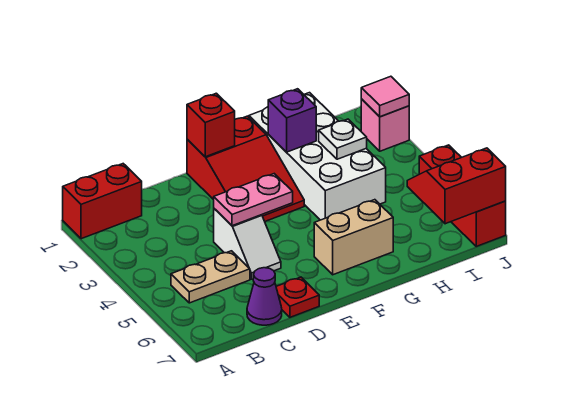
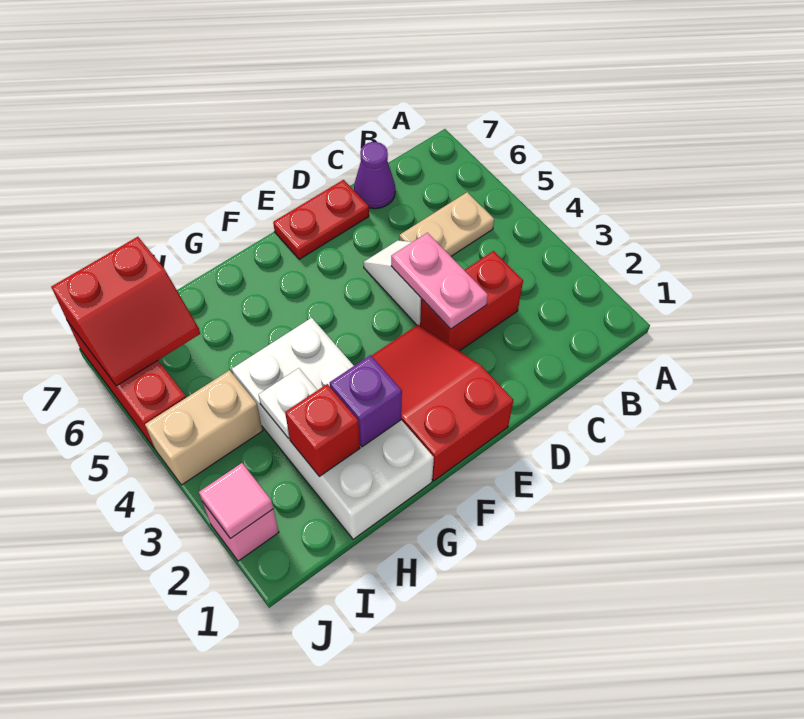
red brick A1:B1 level 1 -> red brick C3:D3 level 1
pink plate D4:E4 level 2 -> pink plate D3:D4 level 2
red plate D7 level 1 -> red plate D7:E7 level 1
red brick E1 level 2 -> red brick H2 level 2
tan brick F6:G6 level 1 -> tan brick I4:J4 level 1

